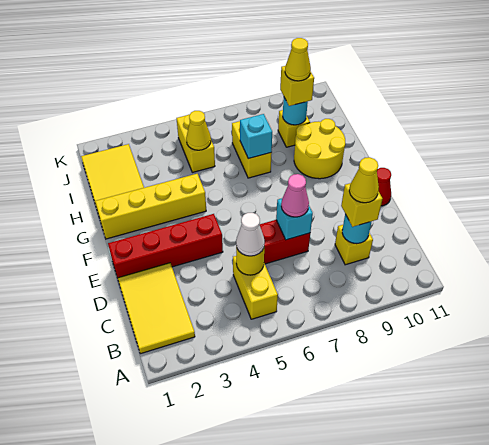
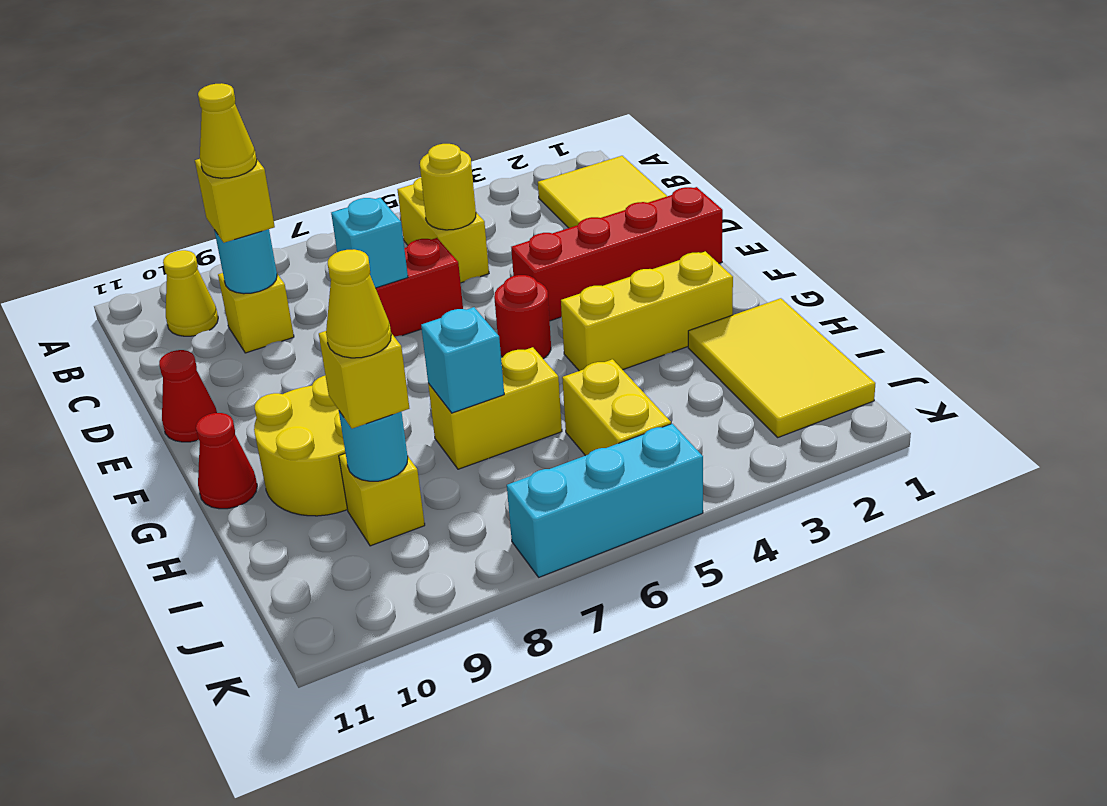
white cone C5 level 3 -> none
pink cone D7 level 3 -> none
none -> red round brick F5 level 1
yellow brick G1:G4 level 1 -> yellow brick G2:G4 level 1
none -> red cone G11 level 1
yellow brick H7:I7 level 1 -> yellow brick H6:H7 level 1
yellow cone I5 level 2 -> yellow cone B10 level 1
none -> cyan brick K5:K7 level 1

